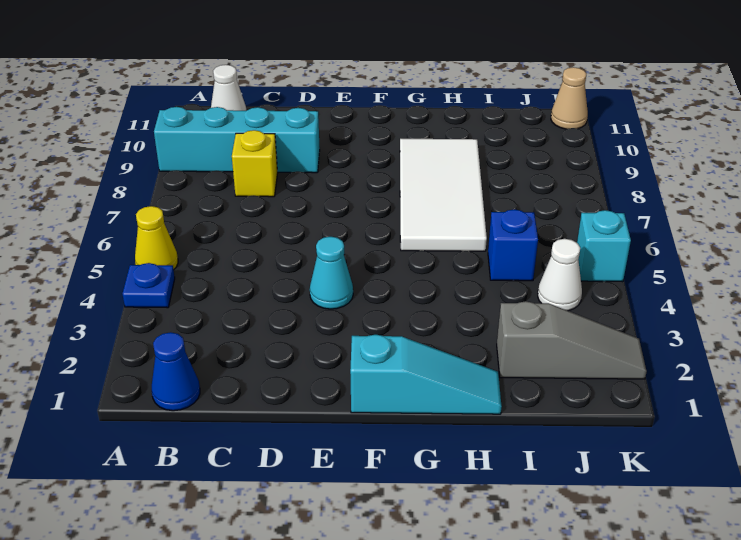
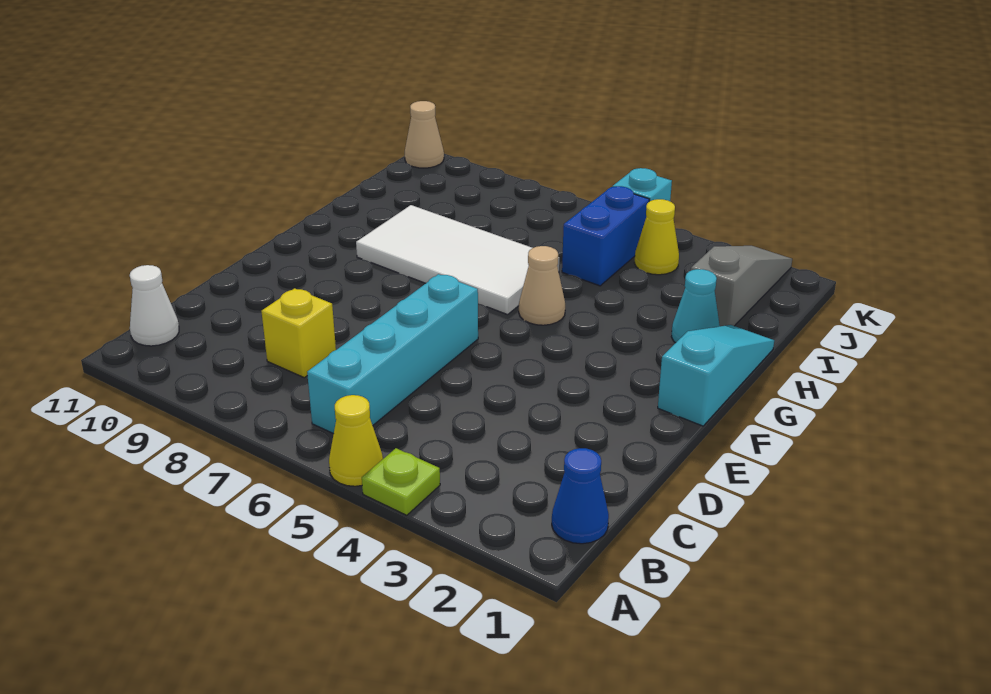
blue plate A4 level 1 -> lime plate A4 level 1
cyan brick A9:D9 level 1 -> cyan brick B6:E6 level 1
cyan cone E4 level 1 -> cyan cone H2 level 1
none -> tan cone G5 level 1
blue brick I5 level 1 -> blue brick I5:J5 level 1
white cone J4 level 1 -> yellow cone J4 level 1

